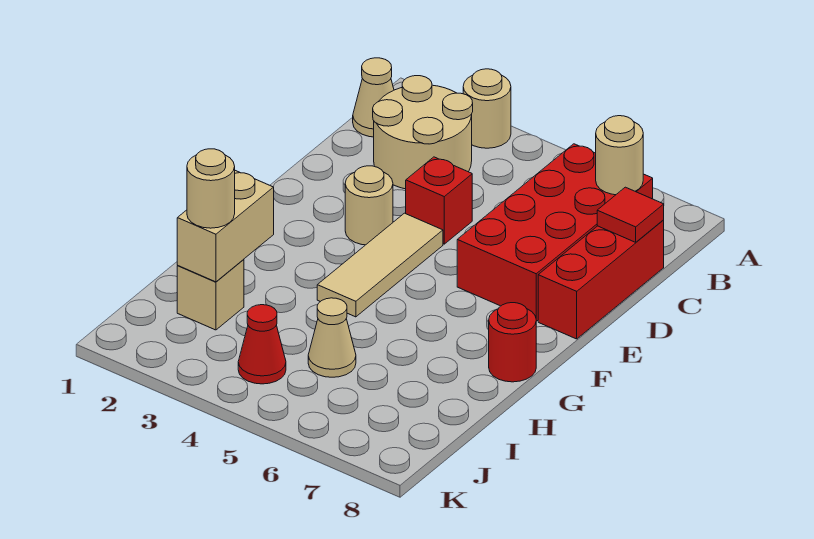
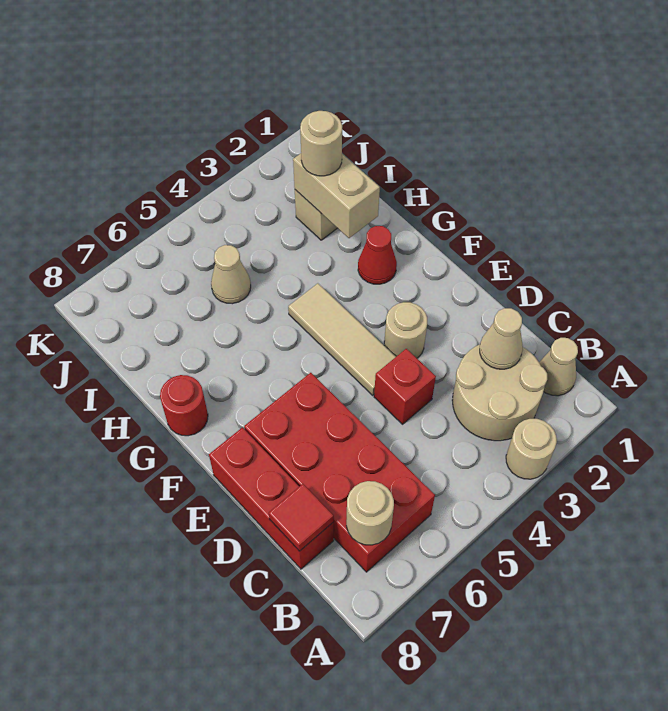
none -> tan cone C2 level 2
red cone J4 level 1 -> red cone G2 level 1

